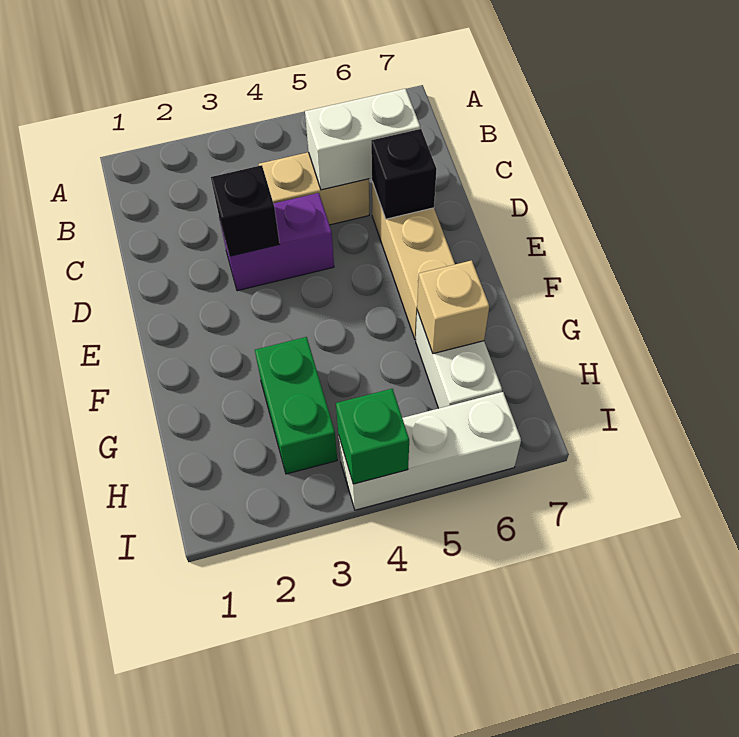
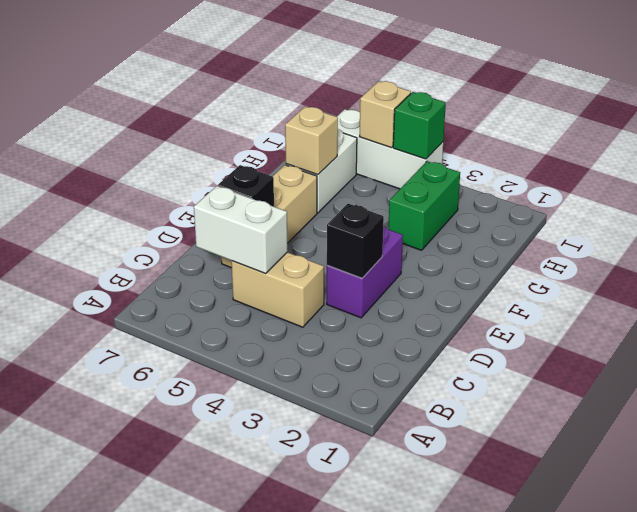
purple brick D3:D4 level 1 -> purple brick D3:E3 level 1
none -> tan brick I5 level 2

